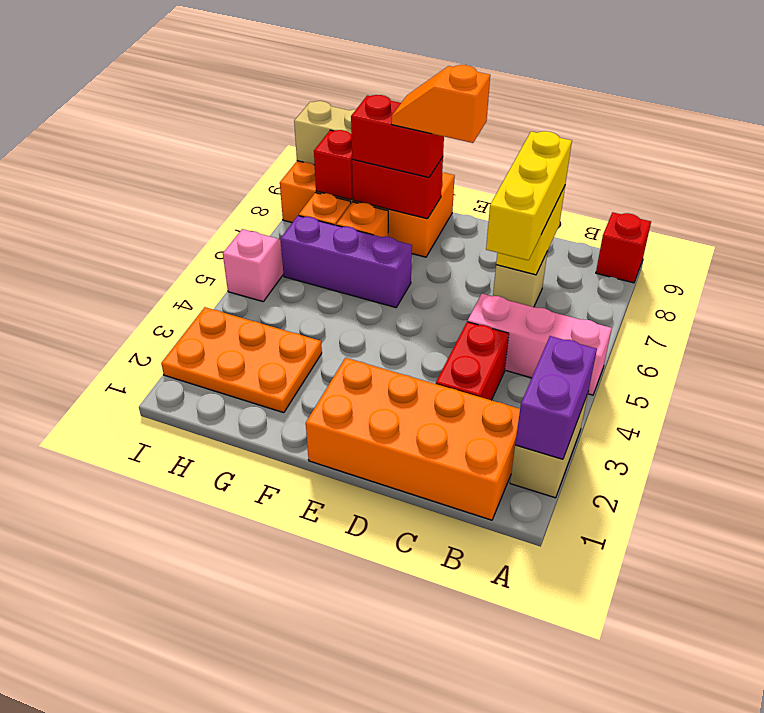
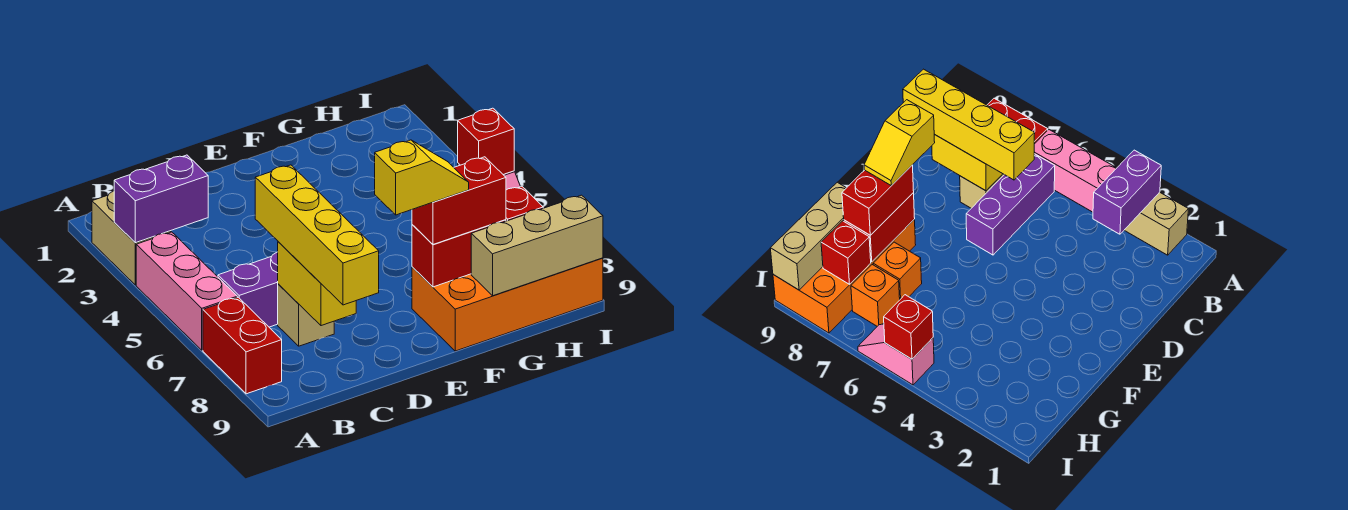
purple brick A2:A3 level 2 -> purple brick A3:B3 level 2
pink brick A5:C5 level 1 -> pink brick A4:A6 level 1
red brick A9 level 1 -> red brick I5 level 2
orange brick B1:E2 level 1 -> none
red brick C3:C4 level 1 -> red brick A7:A8 level 1
yellow brick C6:C8 level 3 -> yellow brick C6:C9 level 3
orange slope E8:F8 level 4 top E -> yellow slope E8:F8 level 4 top E
purple brick F6:H6 level 1 -> purple brick B6:D6 level 1
orange plate G2:I3 level 1 -> none

